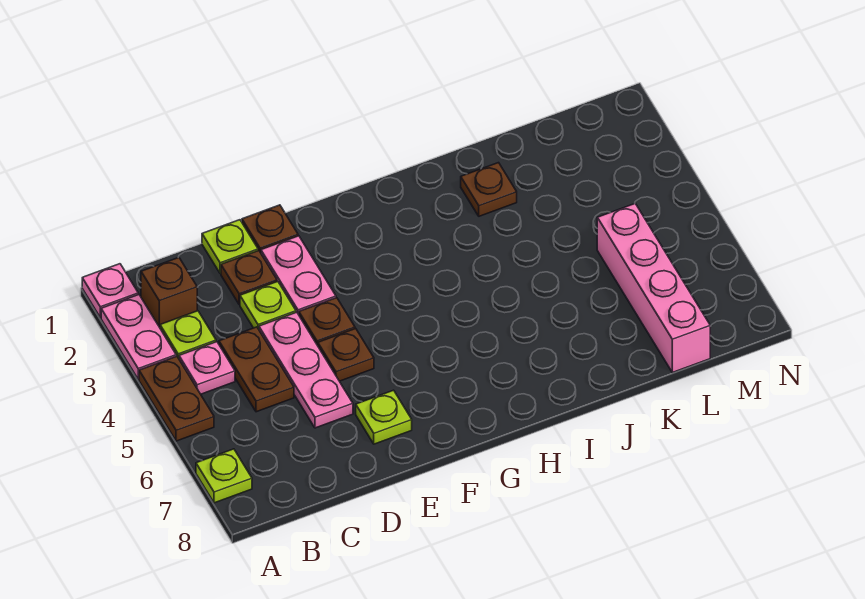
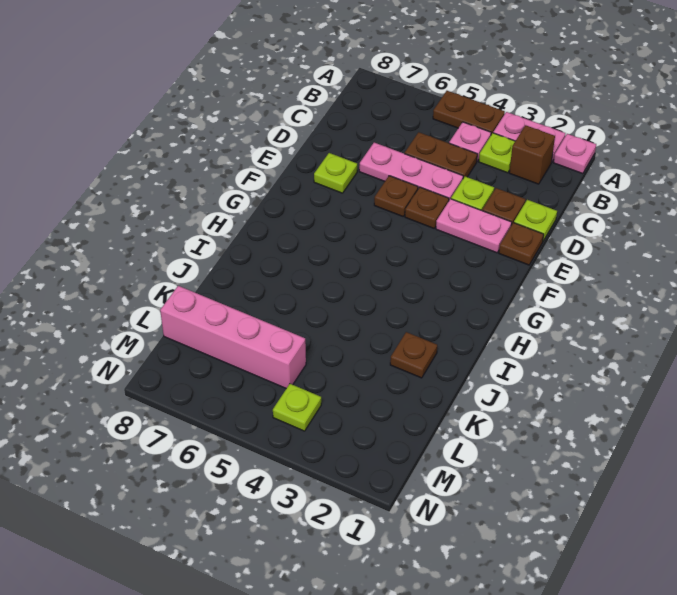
lime plate A7 level 1 -> lime plate M4 level 1

